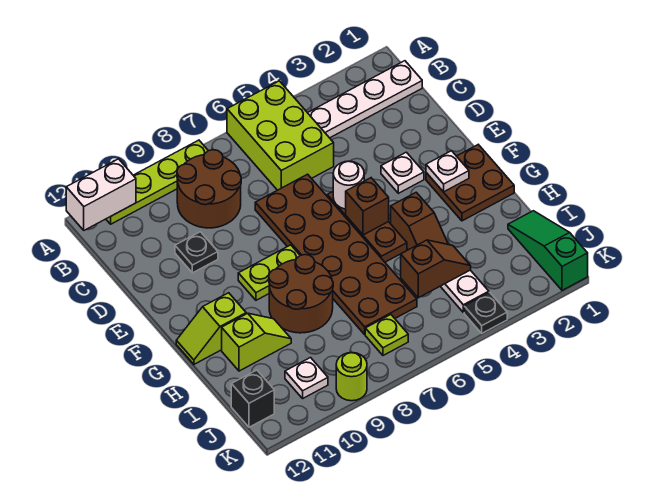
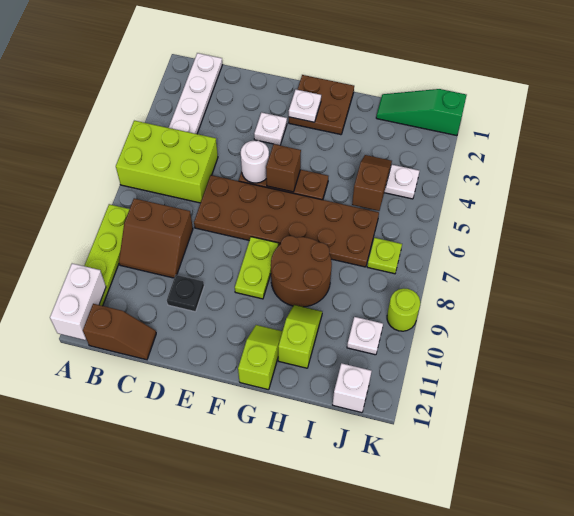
brown round brick B8:C9 level 1 -> brown slope B8:C9 level 1 top 8
brown slope G4:H4 level 1 top G -> brown slope B12:C12 level 1 top B
lime slope G11:G12 level 1 top 11 -> lime slope G11:G12 level 1 top 12
black brick J12 level 1 -> white brick J12 level 1
black plate K4 level 1 -> none

